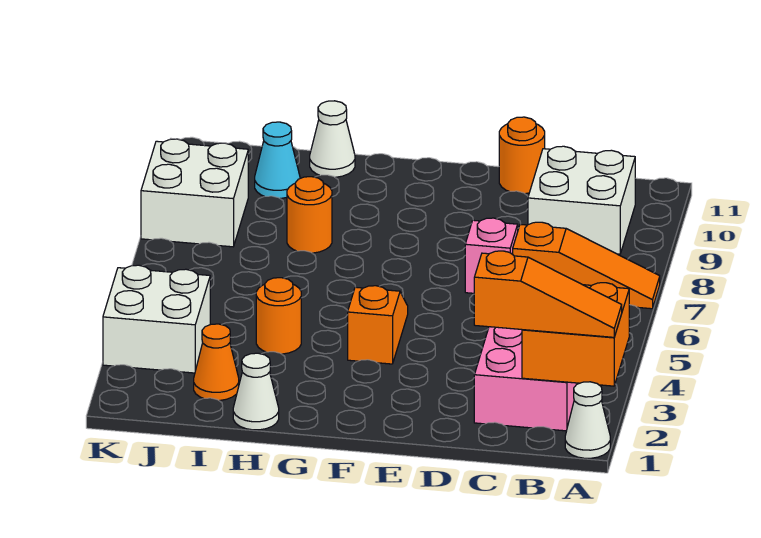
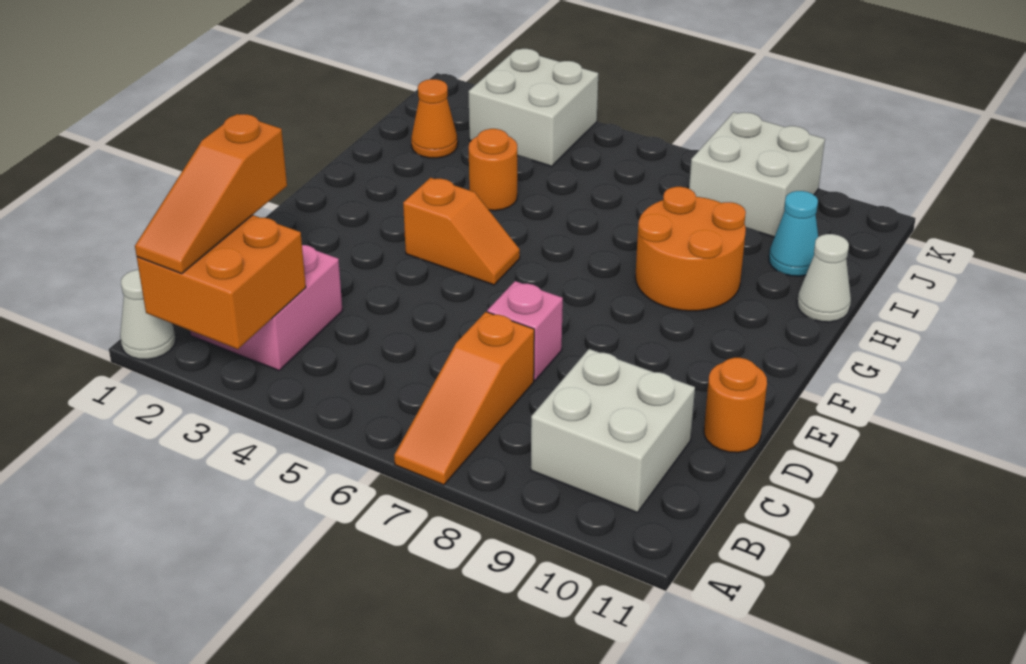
white cone H1 level 1 -> none
orange round brick H8 level 1 -> orange round brick G8:H9 level 1

